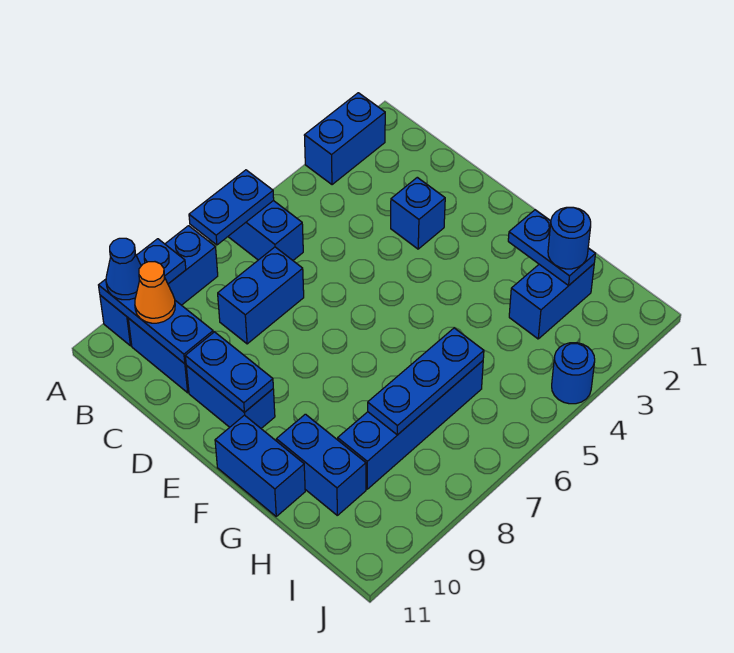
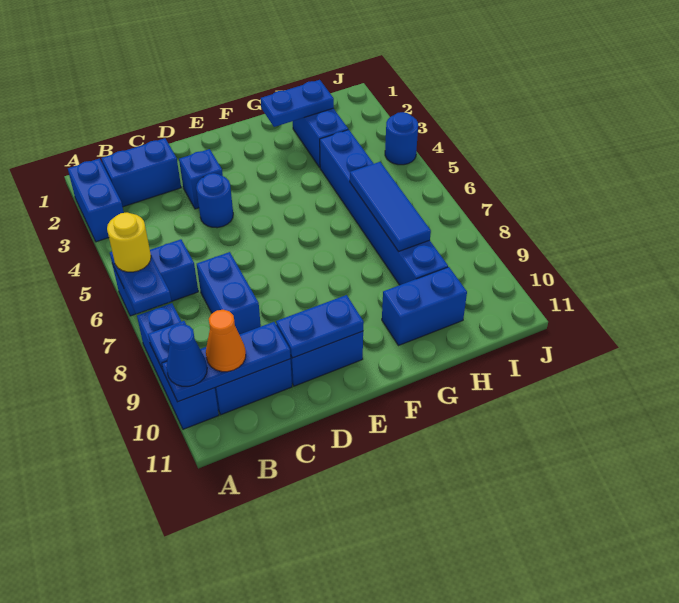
none -> yellow round brick A6 level 3
blue brick F11:G11 level 1 -> blue brick B2:C2 level 1
blue round brick H2 level 3 -> blue round brick D4 level 1
blue brick H6:H9 level 1 -> blue brick H4:H9 level 1
blue plate H6:H8 level 2 -> blue tile H6:H8 level 2

